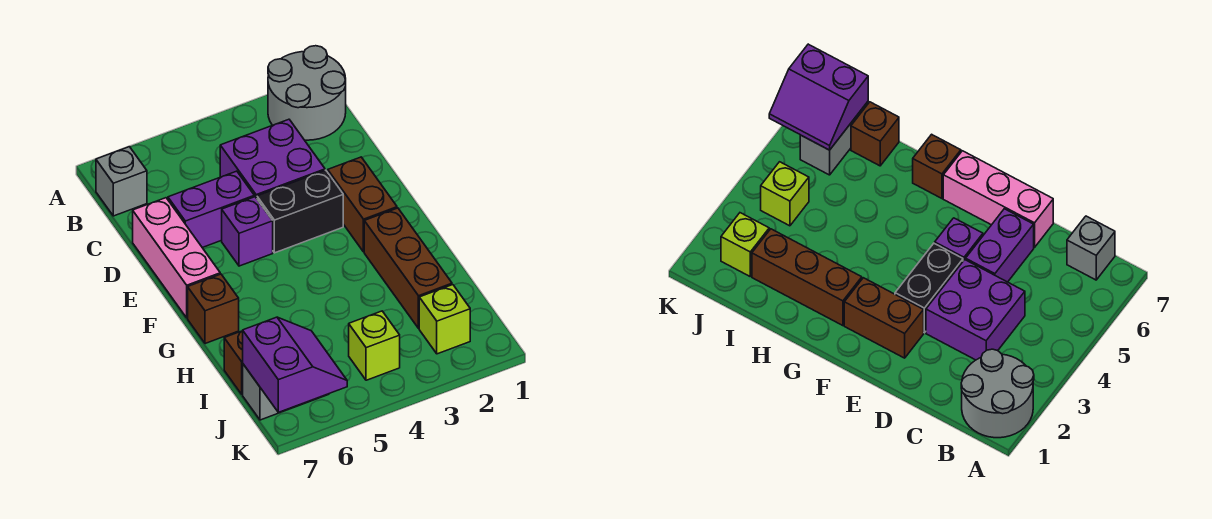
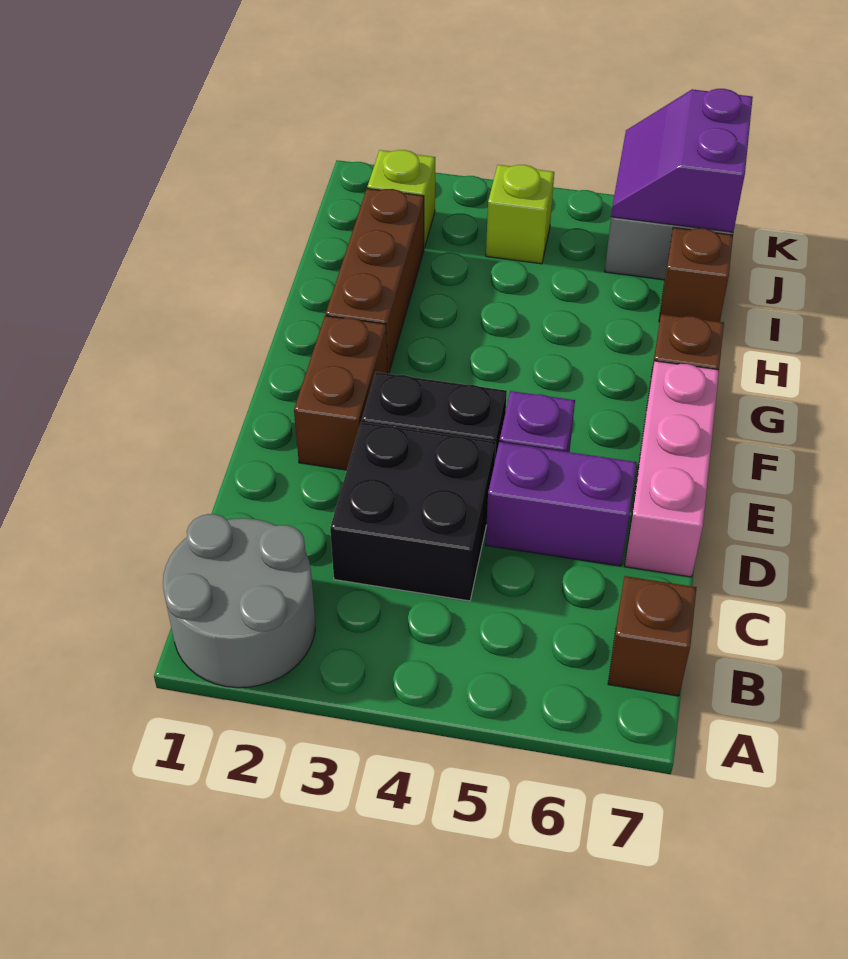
grey brick B7 level 1 -> brown brick B7 level 1
purple brick C3:D4 level 1 -> black brick C3:D4 level 1

